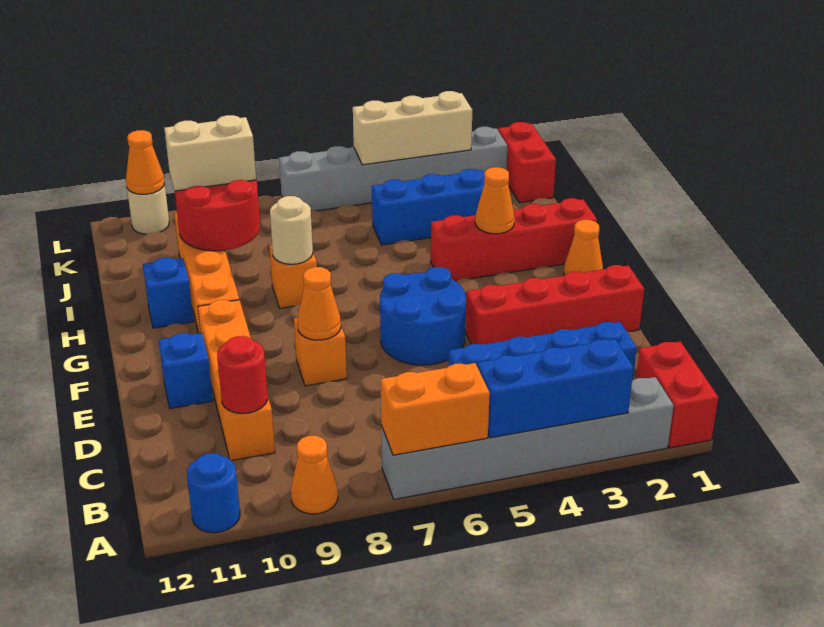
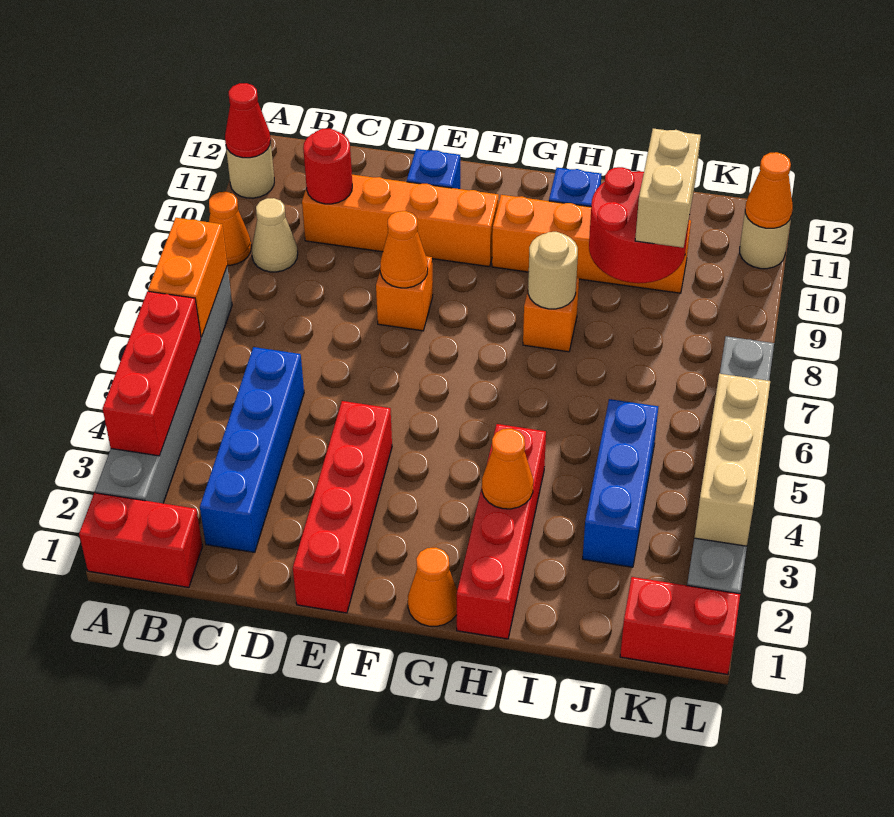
blue brick A3:A5 level 2 -> red brick A3:A5 level 2
blue round brick A11 level 1 -> tan round brick A11 level 1
none -> red cone A11 level 2
none -> tan cone B9 level 1
blue round brick E5:F6 level 1 -> none

